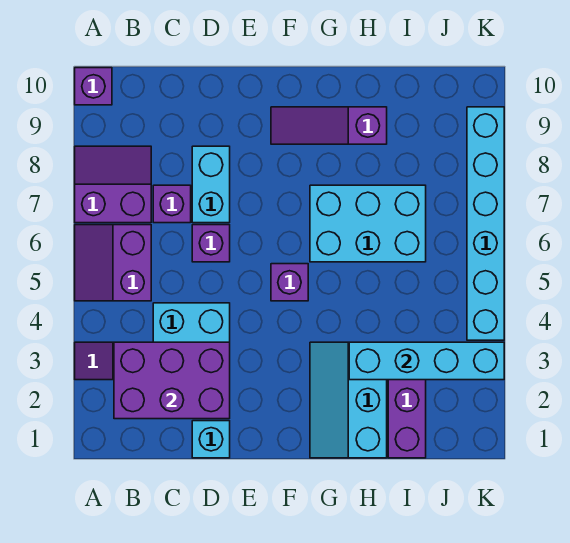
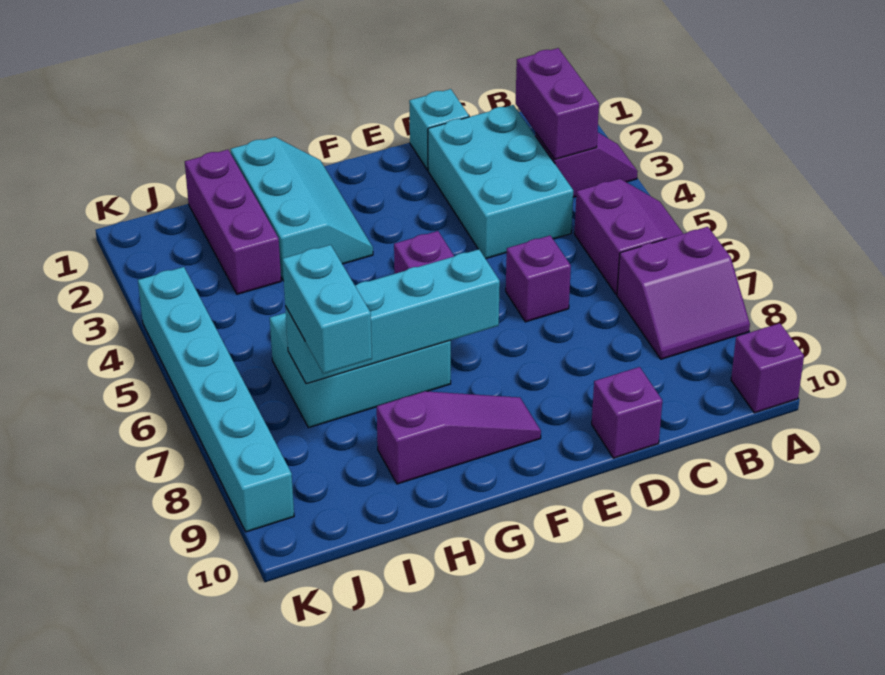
purple brick B2:D3 level 2 -> purple brick B2:B3 level 2
purple brick C7 level 1 -> purple brick D10 level 1
cyan brick D7:D8 level 1 -> cyan brick I7:I8 level 3
cyan brick H3:K3 level 2 -> cyan brick F7:I7 level 2

